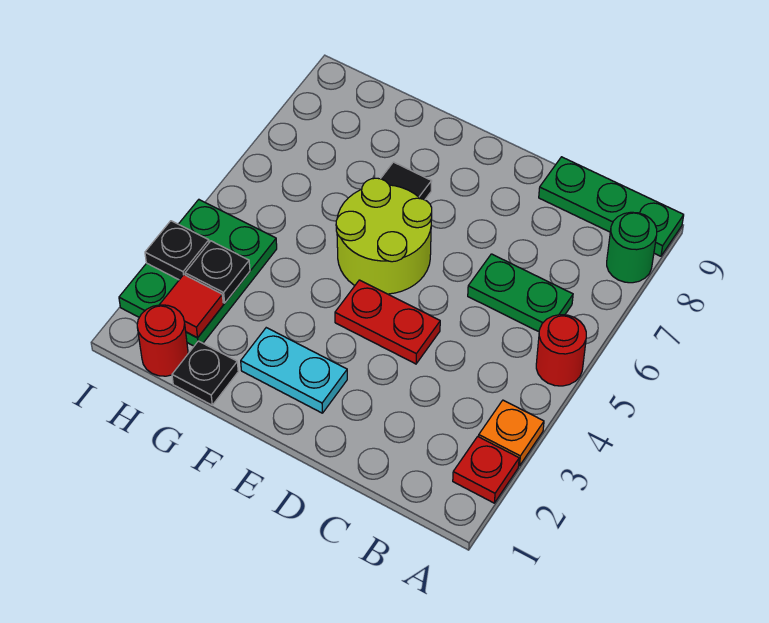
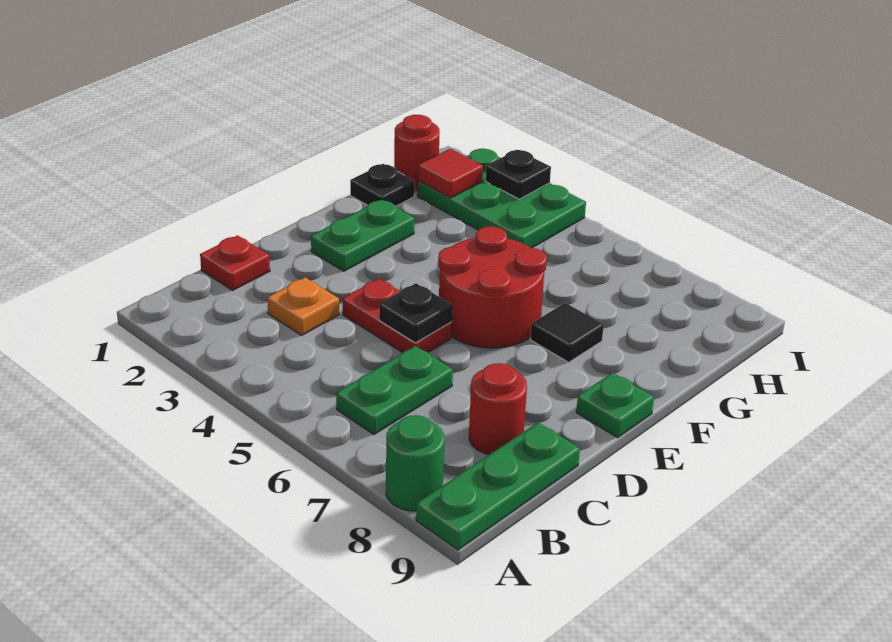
red plate A2 level 1 -> red plate C1 level 1
orange plate A3 level 1 -> orange plate C3 level 1
red round brick A5 level 1 -> red round brick C8 level 1
red plate D4:E4 level 1 -> red plate D4:D5 level 1
cyan plate E2:F2 level 1 -> green plate E2:F2 level 1
lime round brick E5:F6 level 1 -> red round brick E5:F6 level 1
none -> green plate E9 level 1
black plate H3 level 2 -> black plate D5 level 2

